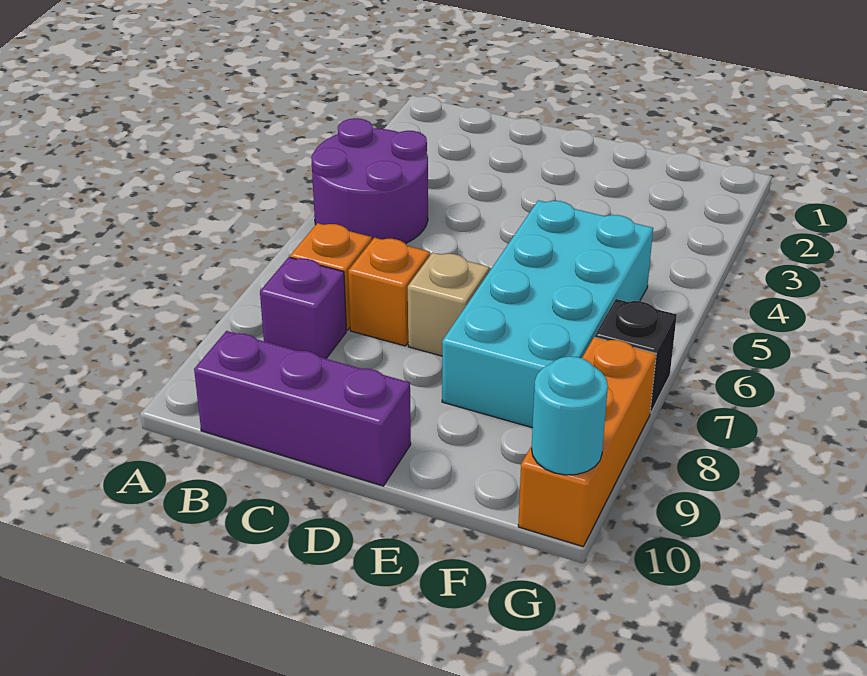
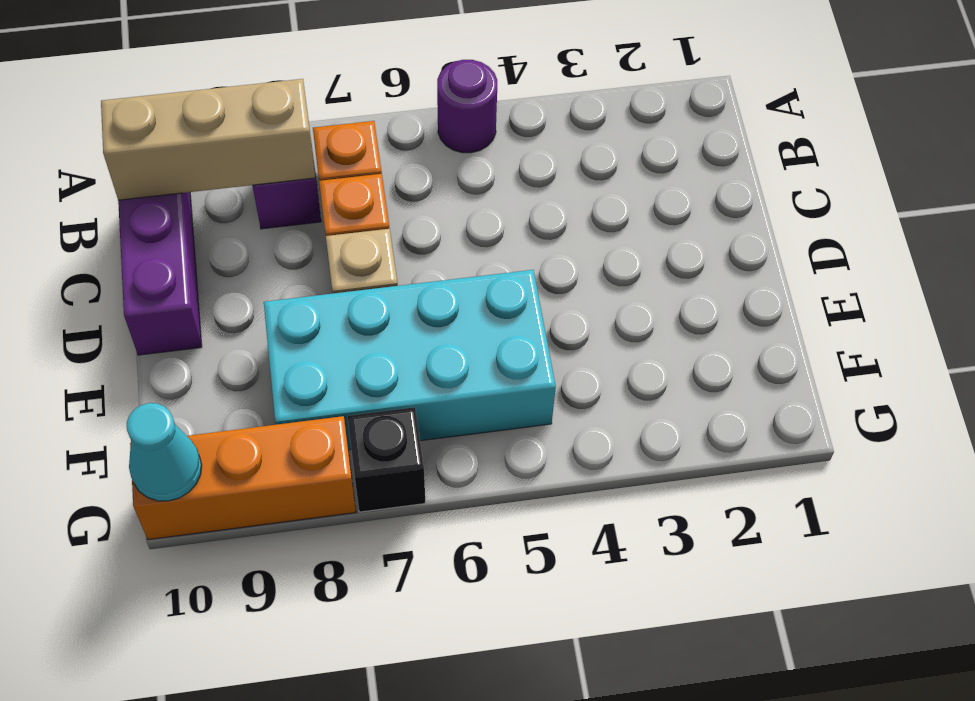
purple round brick A4:B5 level 1 -> purple round brick A5 level 1
none -> tan brick B8:B10 level 2
cyan round brick G10 level 2 -> cyan cone G10 level 2

